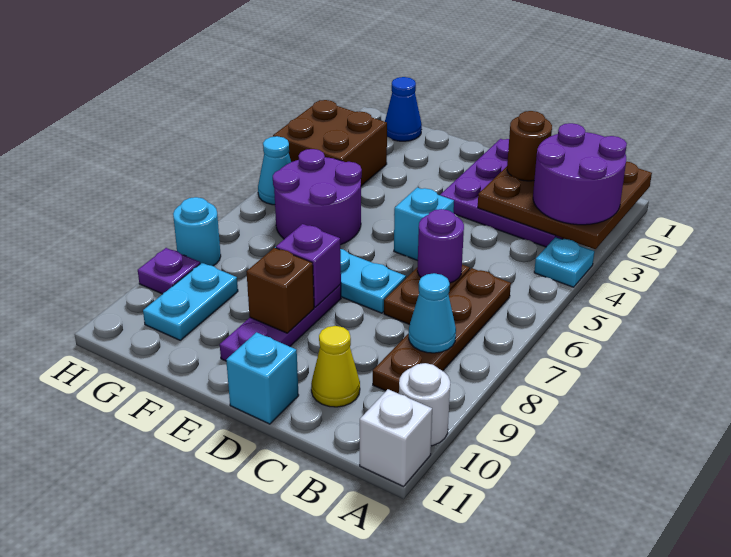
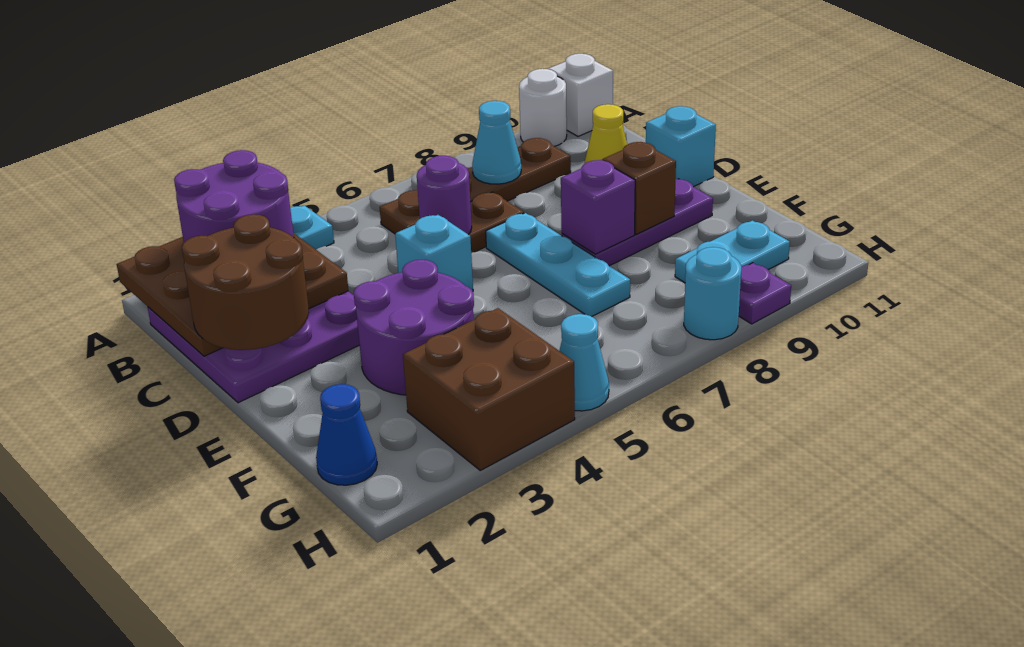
brown round brick C2 level 3 -> brown round brick C1:D2 level 3
purple round brick F5:G6 level 1 -> purple round brick E3:F4 level 1

